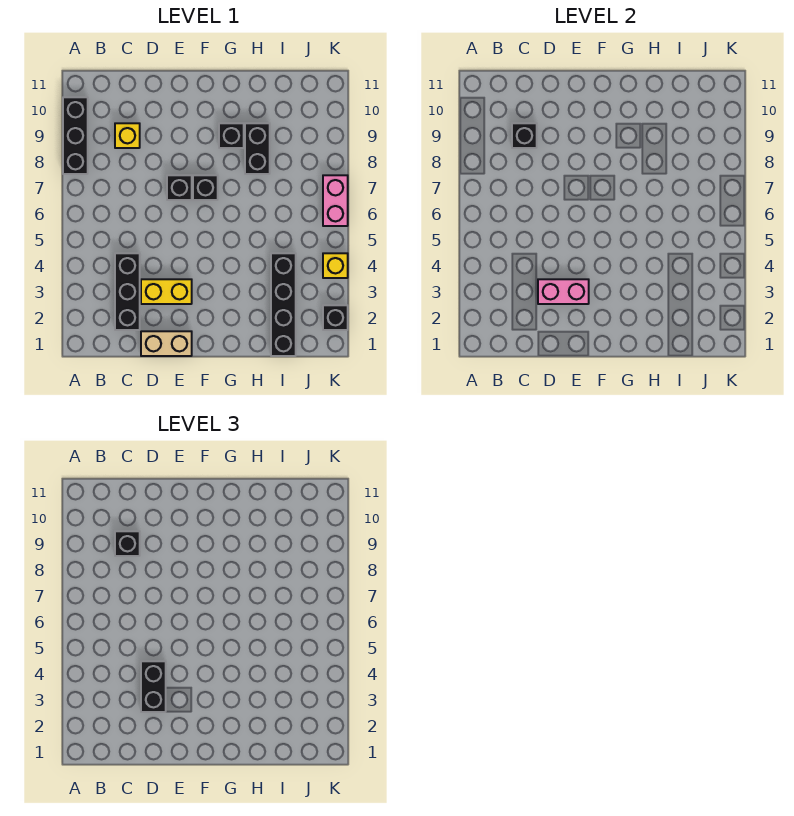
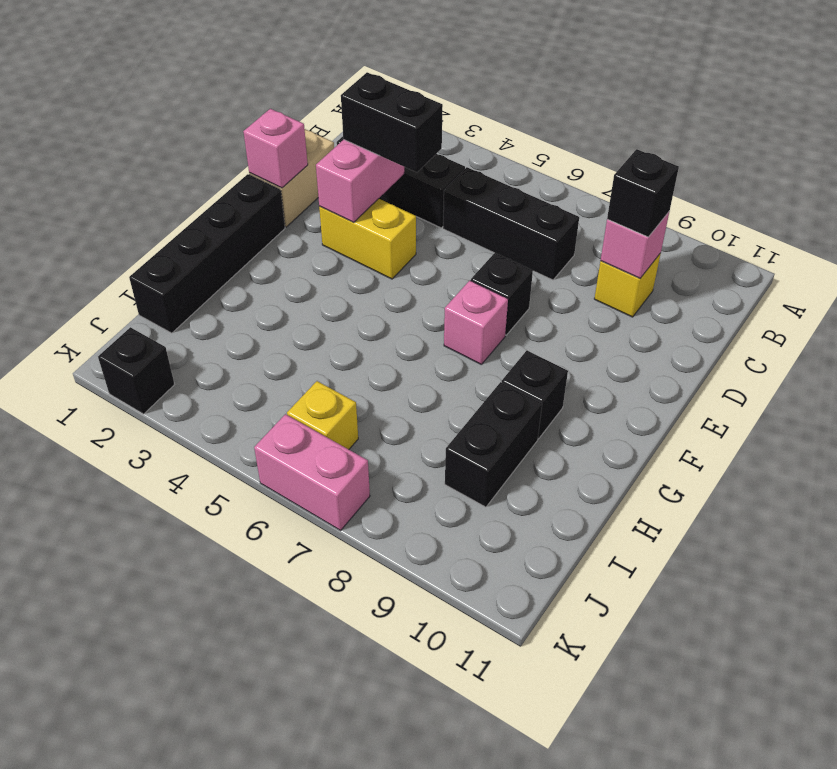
black brick A8:A10 level 1 -> black brick C5:C7 level 1
black brick C9 level 2 -> pink brick C9 level 2
yellow brick D3:E3 level 1 -> yellow brick E3:E4 level 1
none -> pink brick E1 level 2
black brick F7 level 1 -> pink brick F7 level 1
black brick H8:H9 level 1 -> black brick H9:I9 level 1
black brick I1:I4 level 1 -> black brick F1:I1 level 1
yellow brick K4 level 1 -> yellow brick J6 level 1

